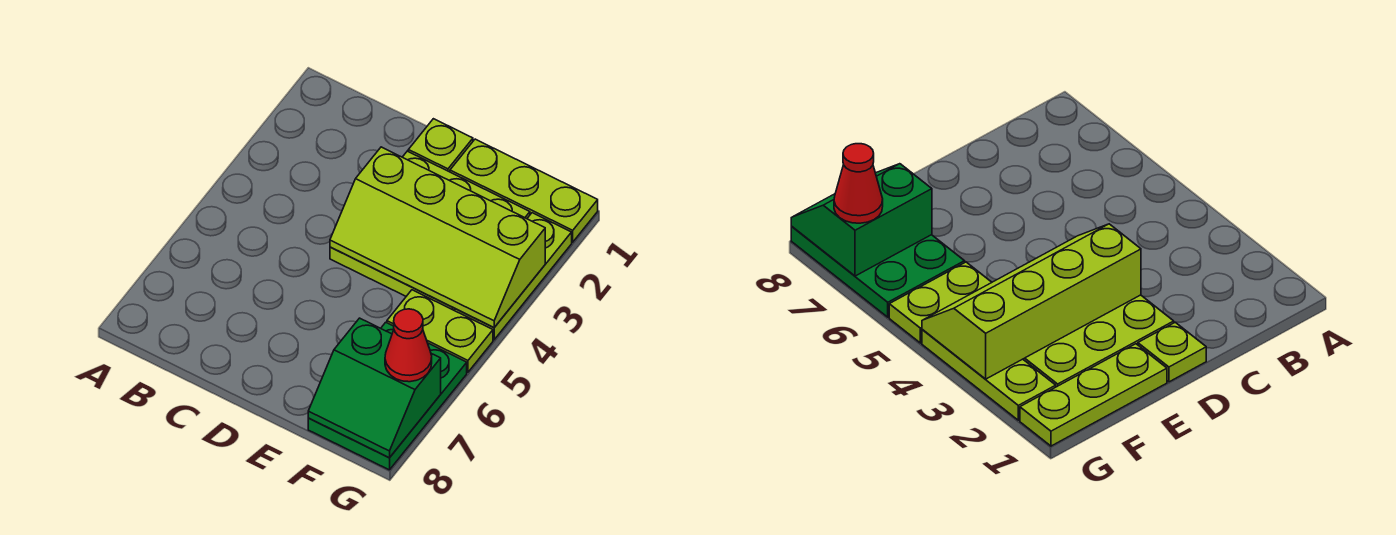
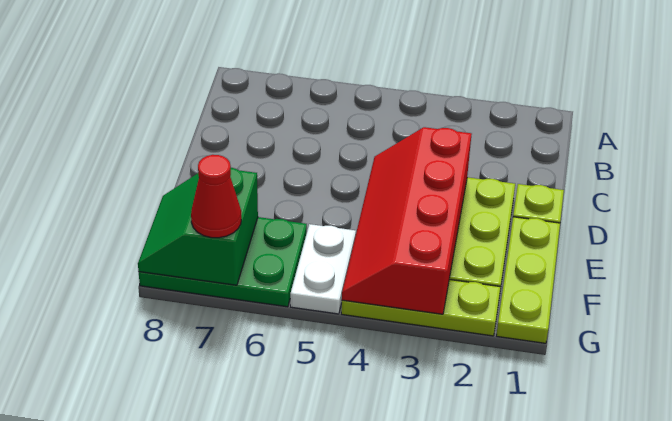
lime slope D3:G4 level 2 top 3 -> red slope D3:G4 level 2 top 3
lime plate F5:G5 level 1 -> white plate F5:G5 level 1

